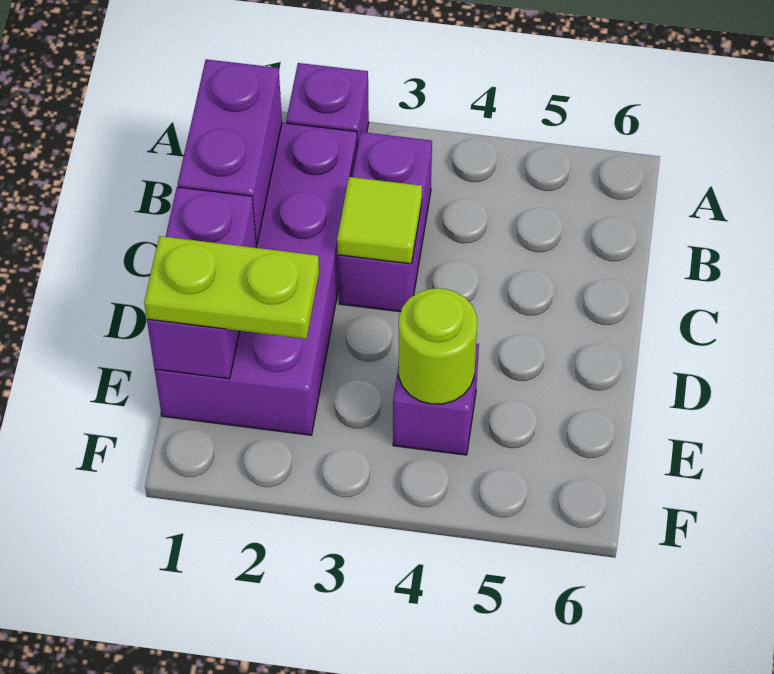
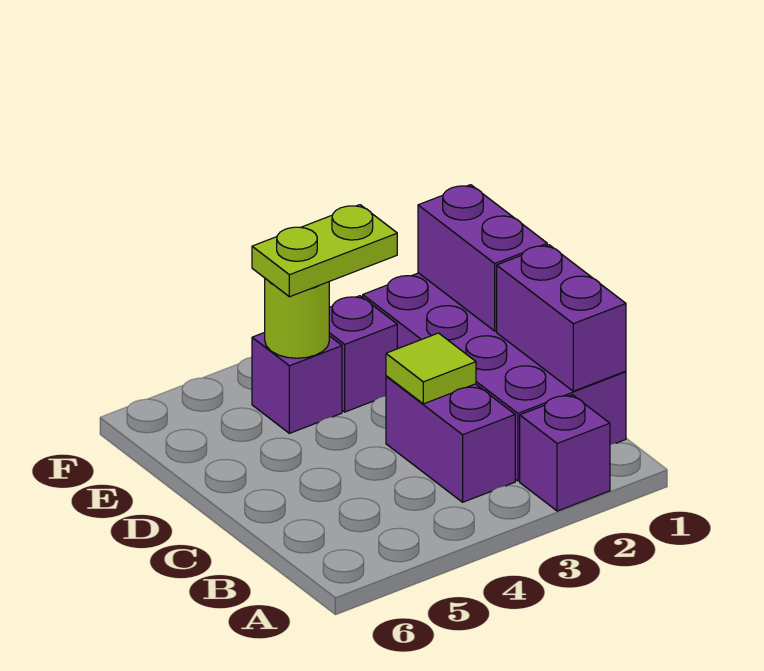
lime plate E1:E2 level 3 -> lime plate E3:E4 level 3
none -> purple brick E3 level 1

